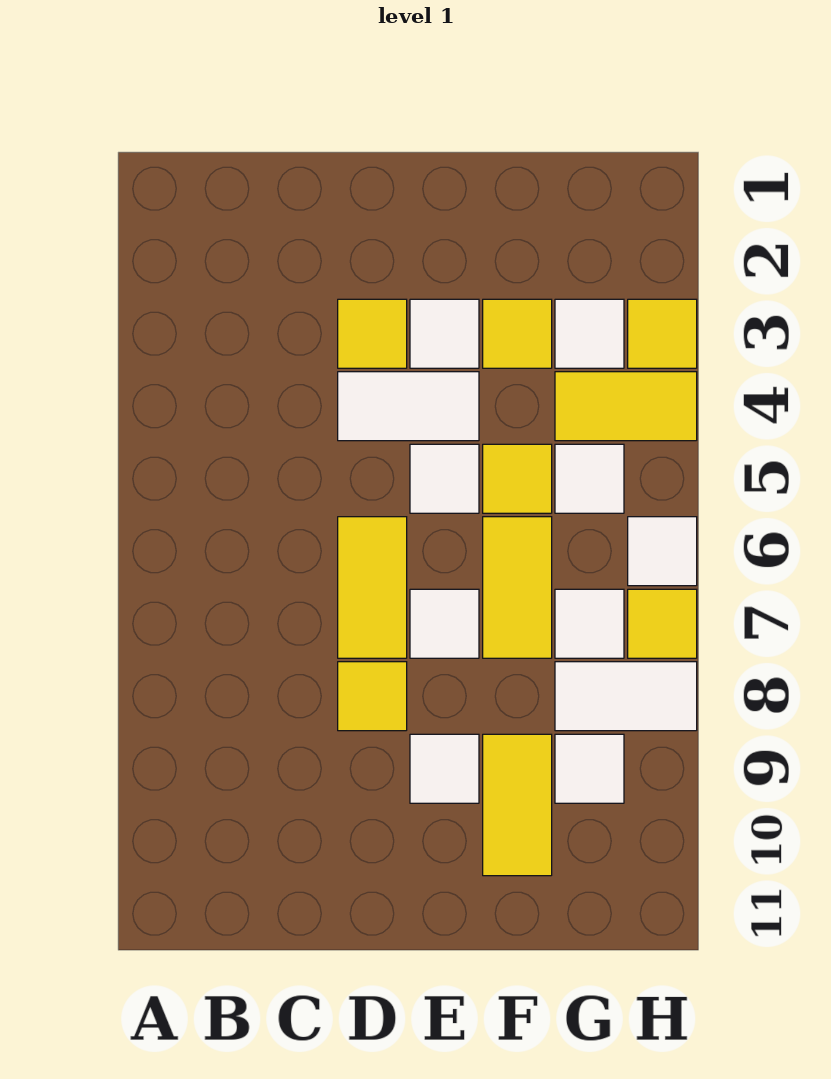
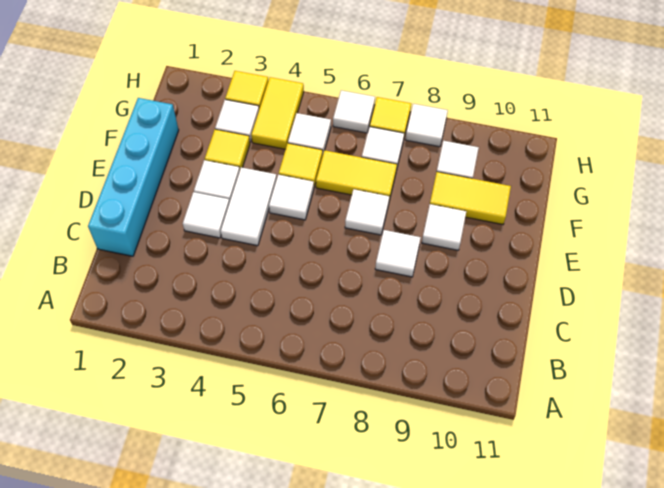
none -> cyan brick C1:F1 level 1
yellow tile D3 level 1 -> white tile D3 level 1
yellow tile D6:D7 level 1 -> none
yellow tile D8 level 1 -> white tile D8 level 1
white tile G8:H8 level 1 -> white tile H8 level 1

